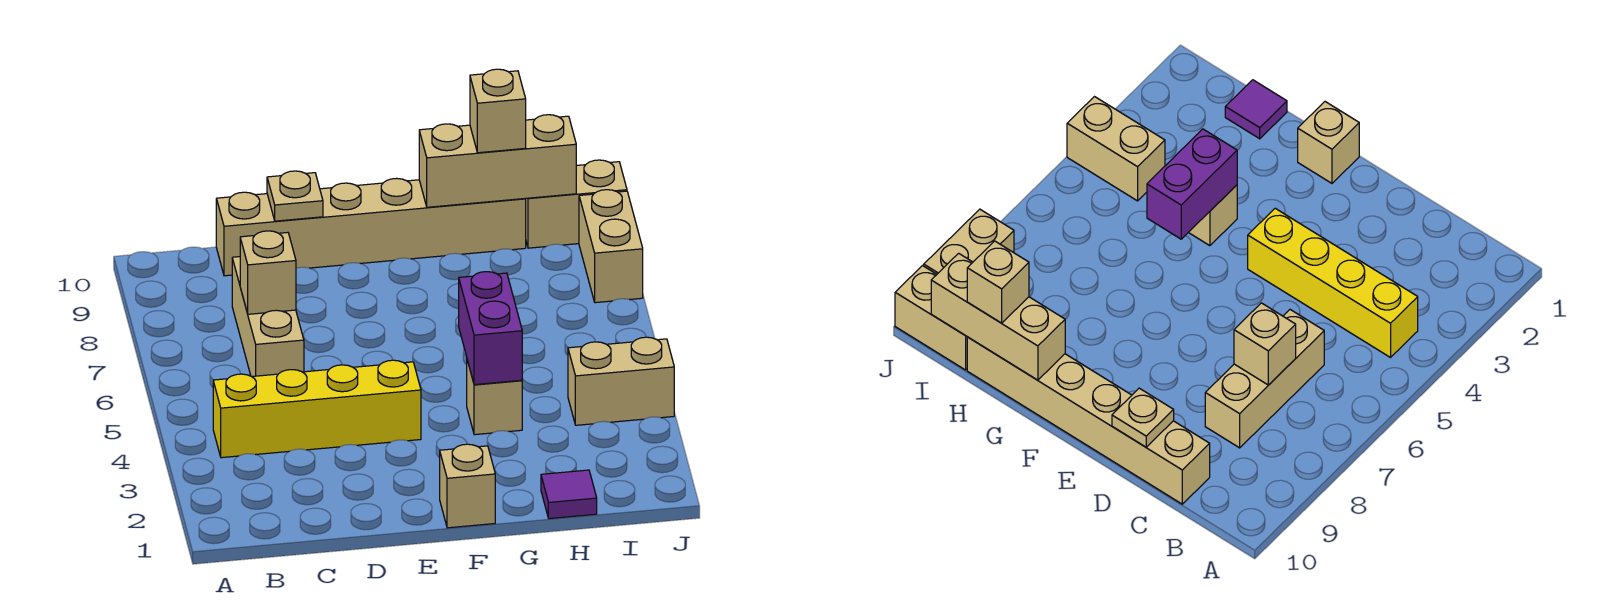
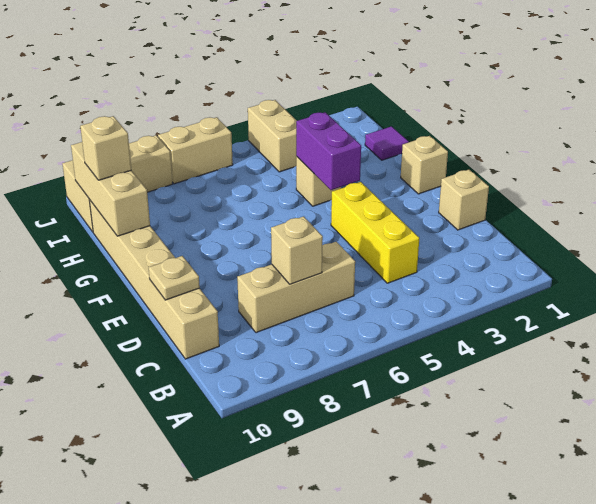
yellow brick B4:E4 level 1 -> yellow brick C4:E4 level 1
none -> tan brick D1 level 1
purple brick G4:G5 level 2 -> purple brick F4:G4 level 2
none -> tan brick J6:J7 level 1

